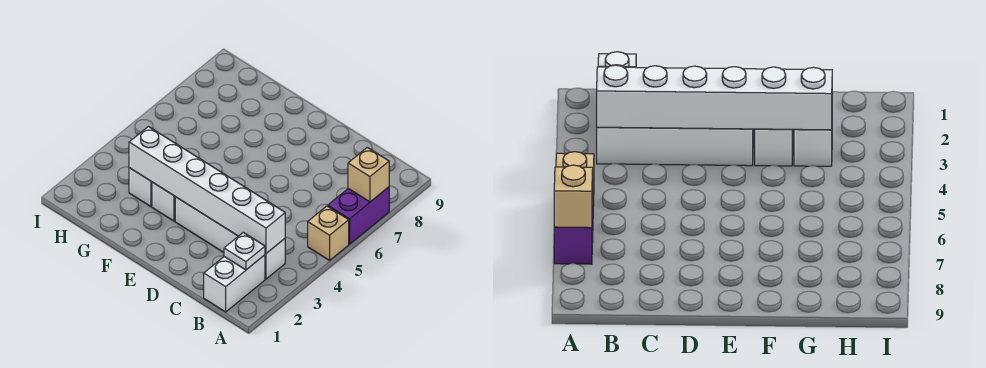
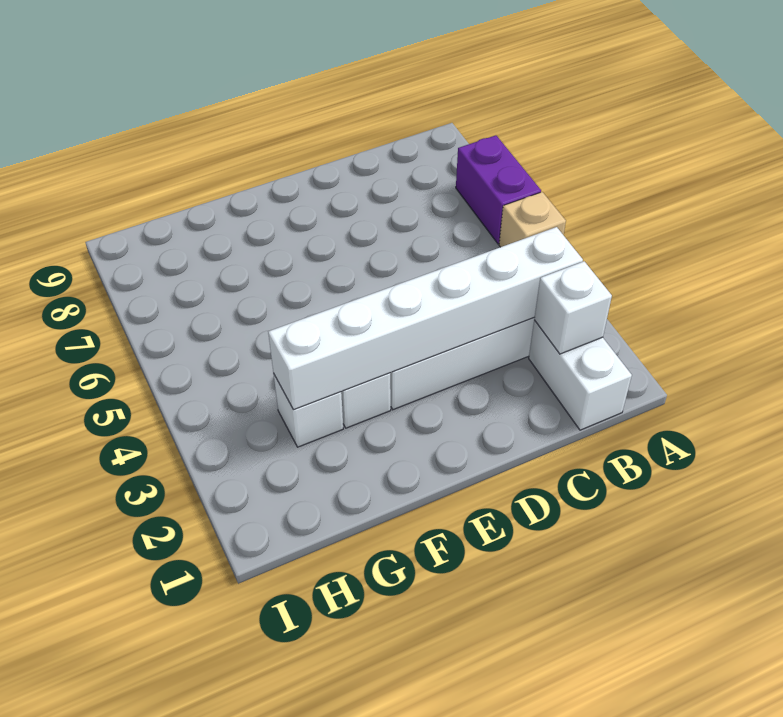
tan brick A7 level 2 -> none
white plate B2 level 2 -> white brick B2 level 2

